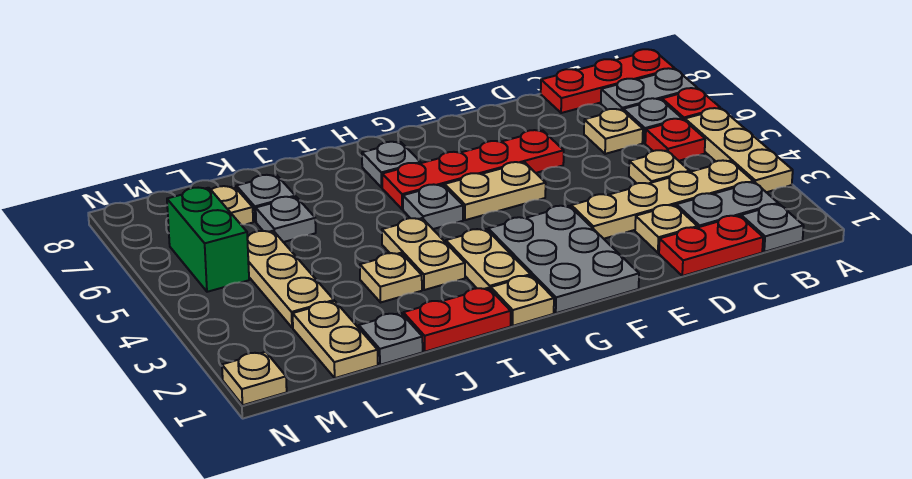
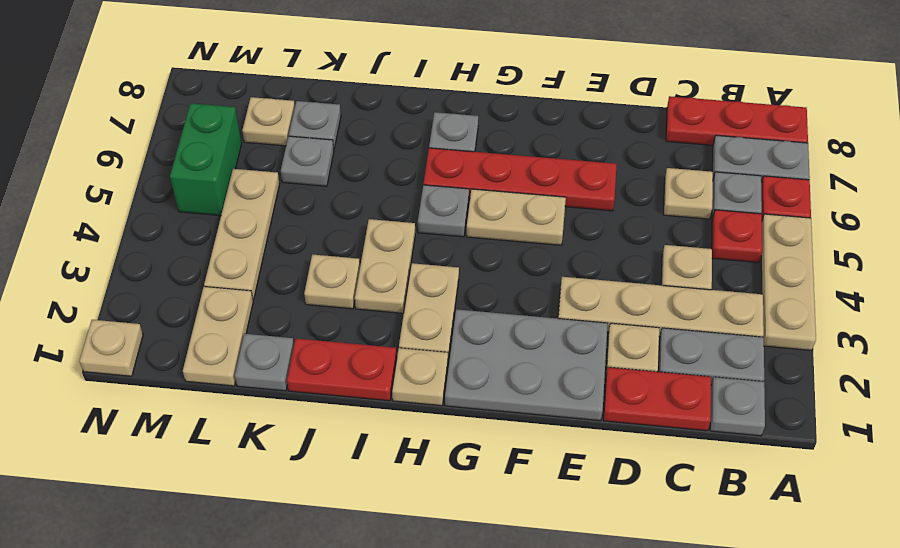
grey plate F1:G3 level 1 -> grey plate E1:G2 level 1

